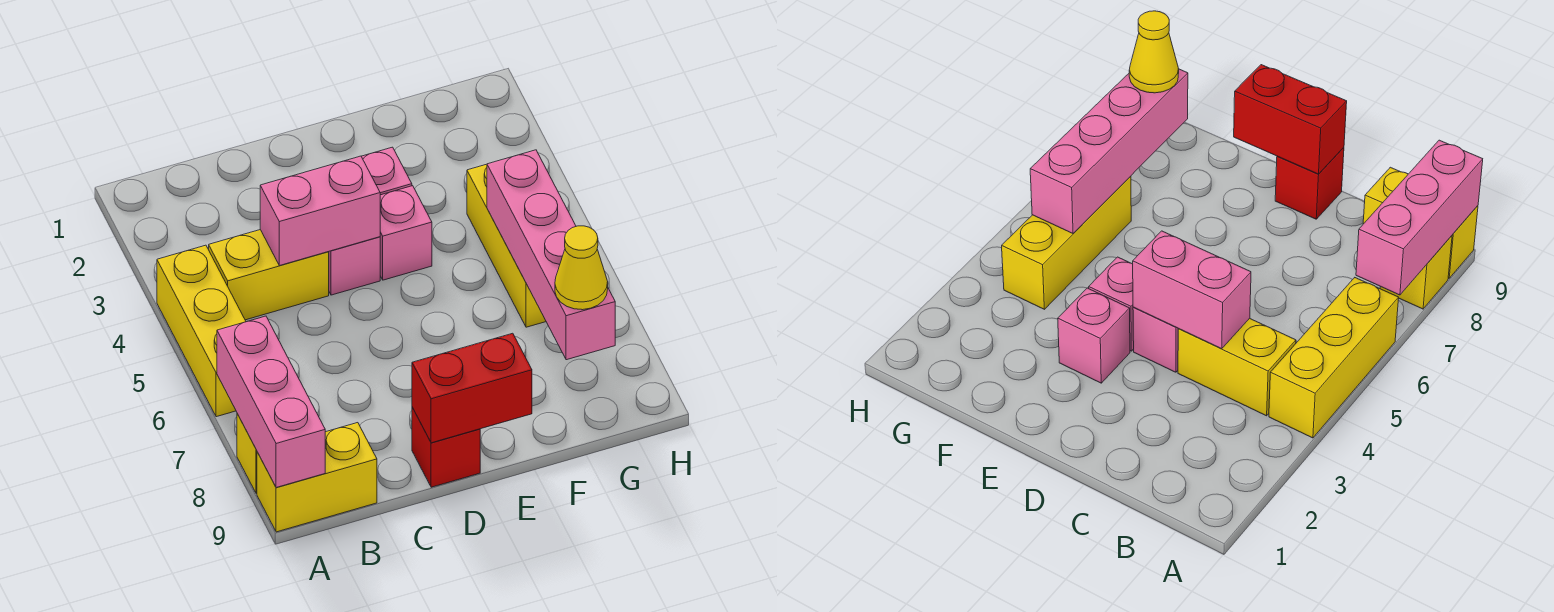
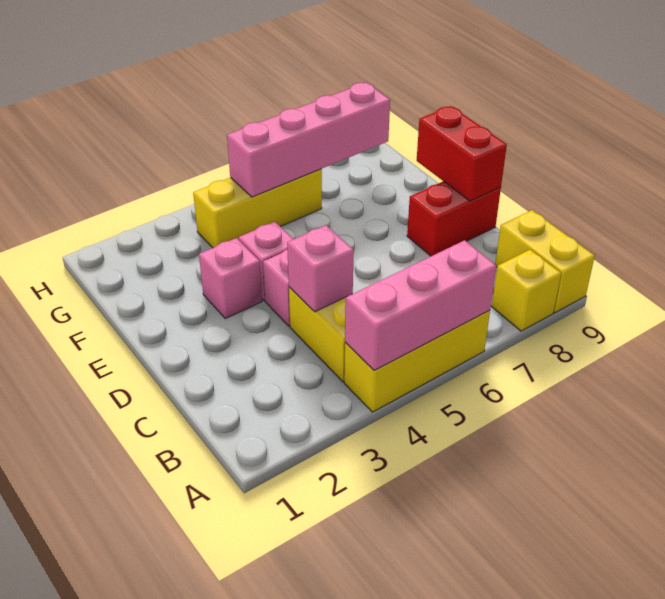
pink brick A7:A9 level 2 -> pink brick A4:A6 level 2
pink brick C4:D4 level 2 -> pink brick C4 level 2
red brick D9 level 1 -> red brick D8:D9 level 1
yellow cone G8 level 3 -> none

